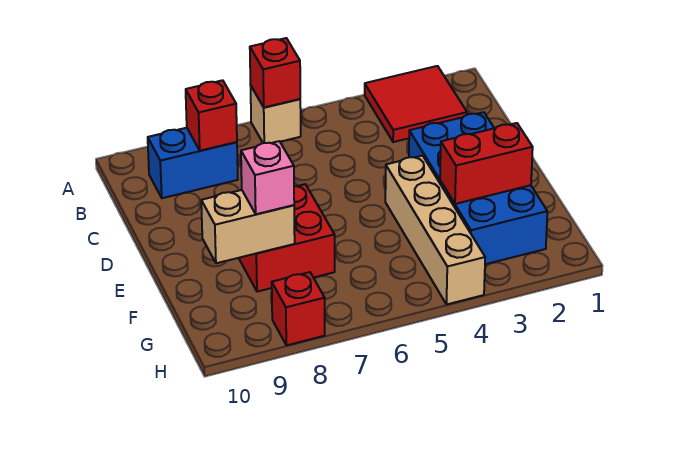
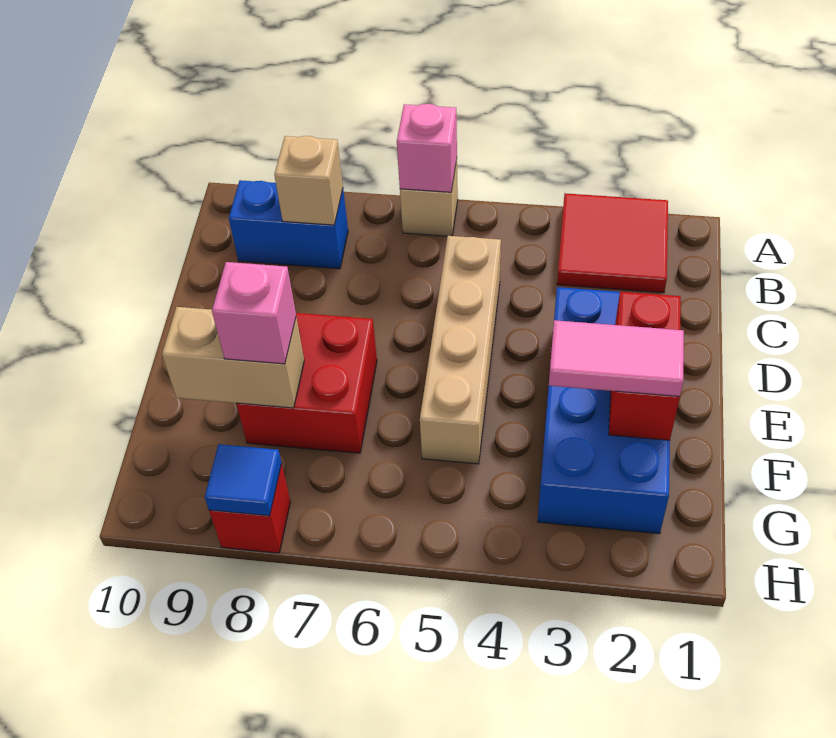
red brick A6 level 2 -> pink brick A6 level 2
red brick B8 level 2 -> tan brick B8 level 2
tan brick E4:H4 level 1 -> tan brick C5:F5 level 1
red brick F2:F3 level 2 -> red brick E2:F2 level 2
none -> pink tile F2:F3 level 3
none -> blue tile H8 level 2

